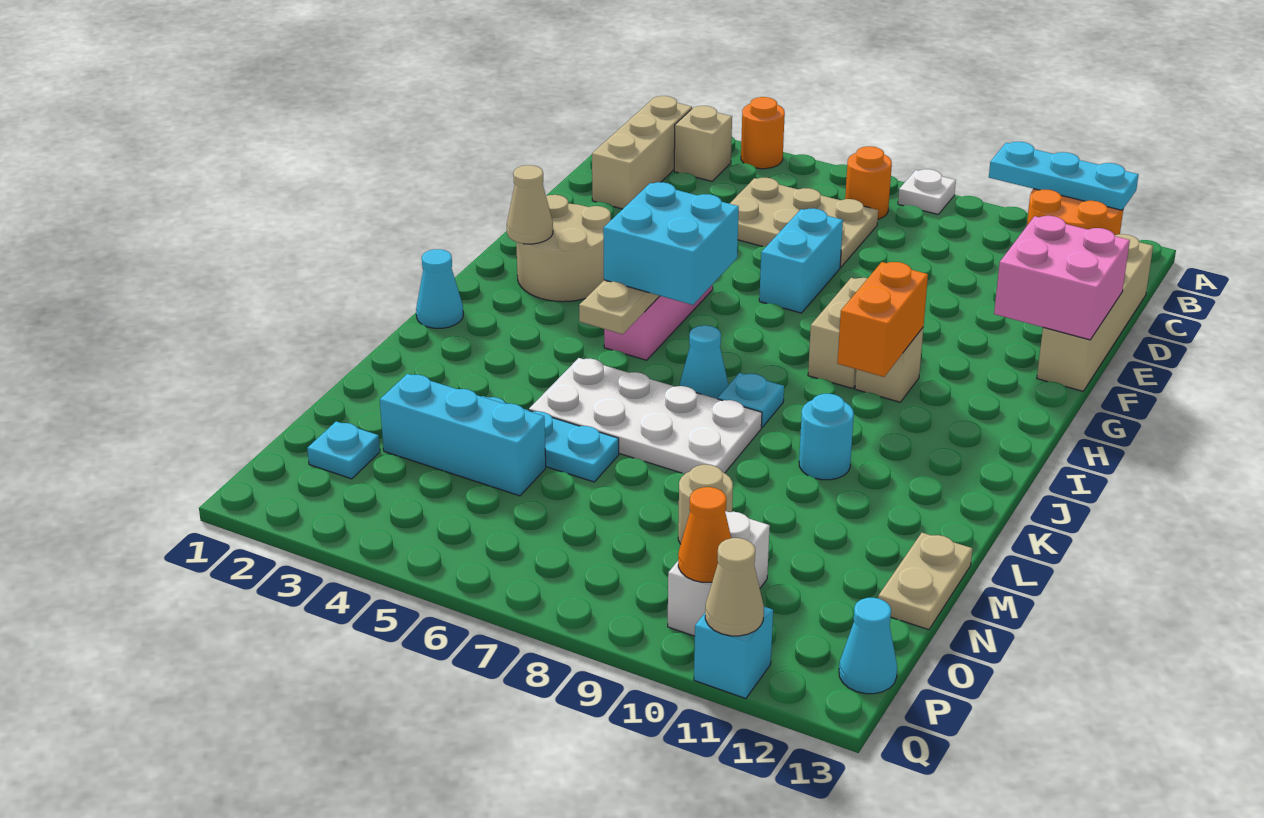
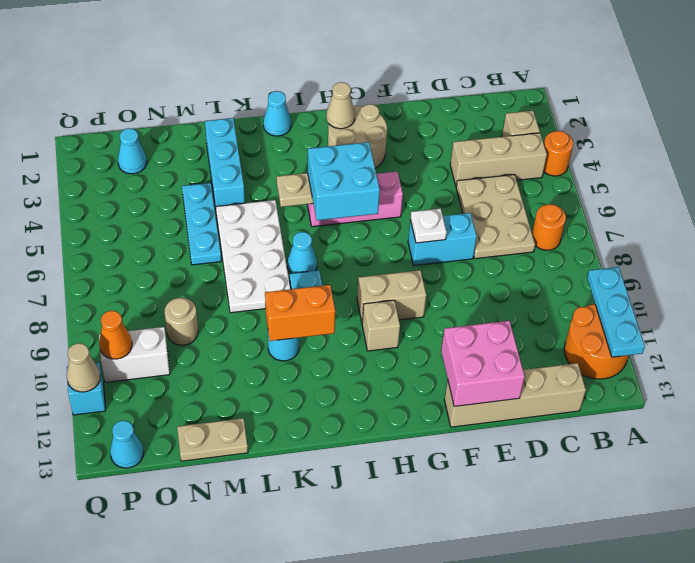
white plate A8 level 1 -> white plate F7 level 2
tan brick B2:D2 level 1 -> tan brick B4:D4 level 1
orange brick H10:I10 level 2 -> orange brick J10:K10 level 2
cyan brick N3:N5 level 1 -> cyan brick L2:L4 level 1
cyan plate O2 level 1 -> cyan cone O2 level 1

